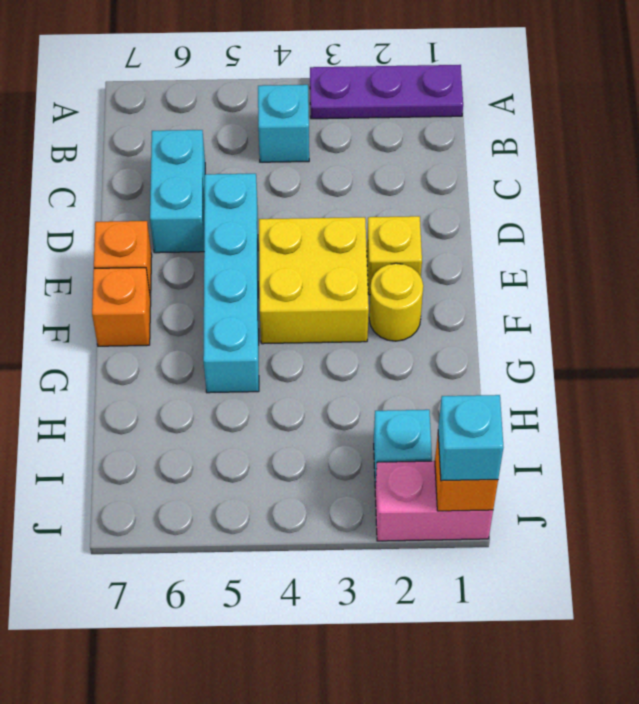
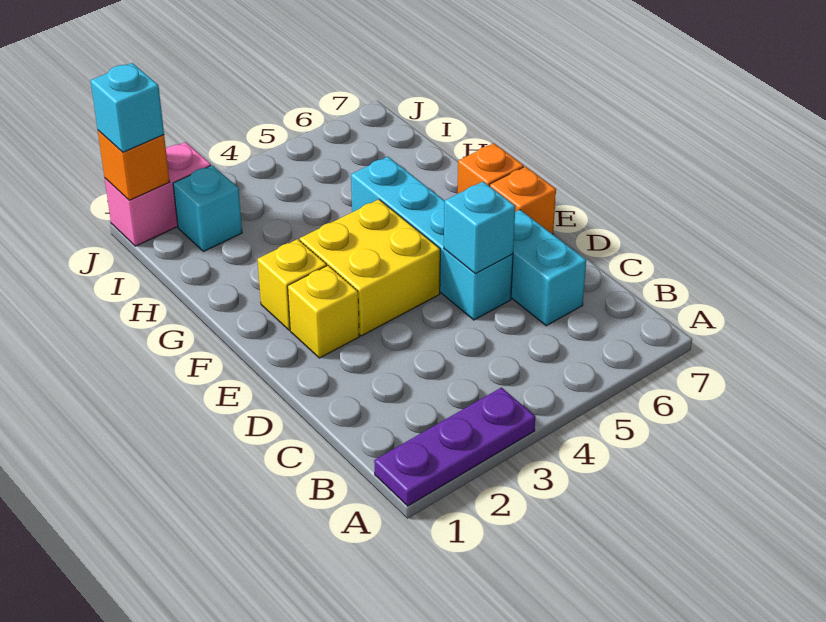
cyan brick B4 level 1 -> cyan brick D5 level 2
yellow round brick F2 level 1 -> yellow brick F2 level 1

